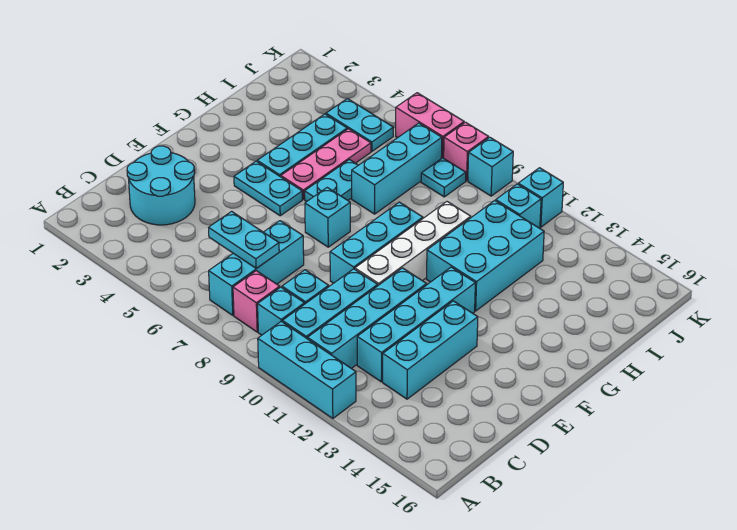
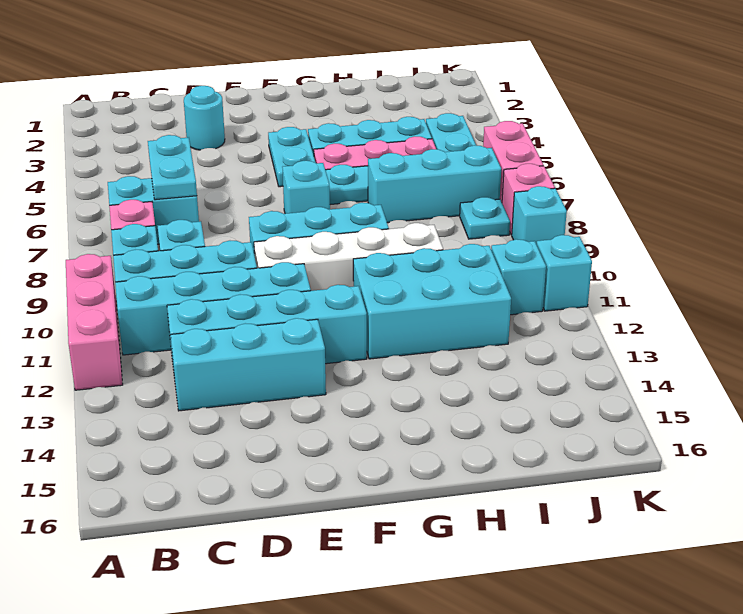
cyan brick A10:A12 level 1 -> pink brick A10:A12 level 1
cyan brick B7:D7 level 1 -> cyan brick B7:C7 level 1
cyan round brick C2:D3 level 1 -> cyan round brick D3 level 1

